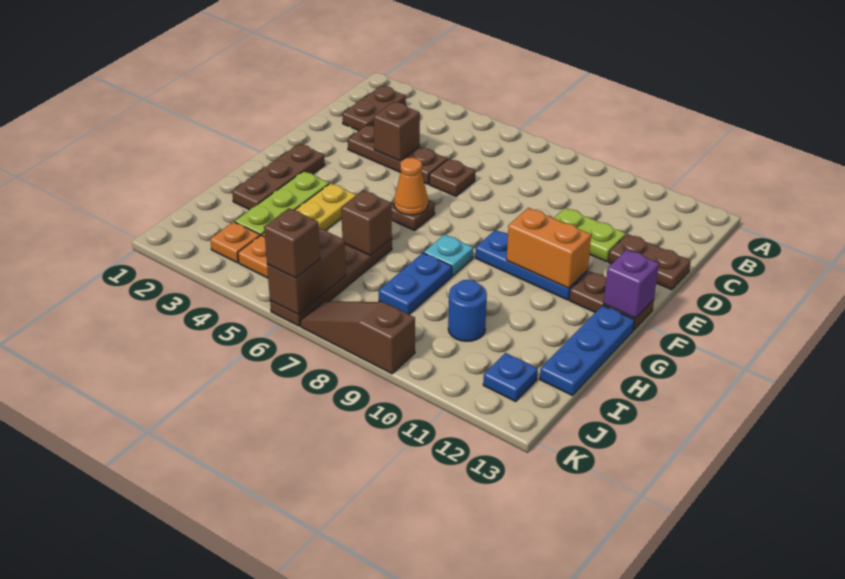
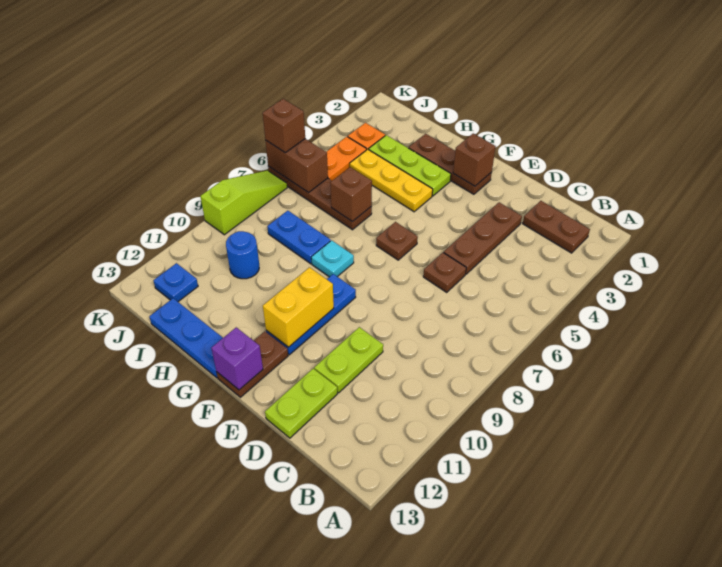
brown brick D4 level 2 -> brown brick F2 level 2
brown plate D12:D13 level 1 -> lime plate D12:D13 level 1
orange cone F6 level 2 -> none
orange brick F10:F11 level 2 -> yellow brick F10:F11 level 2
brown slope K7:K9 level 1 top 9 -> lime slope K7:K9 level 1 top 9

